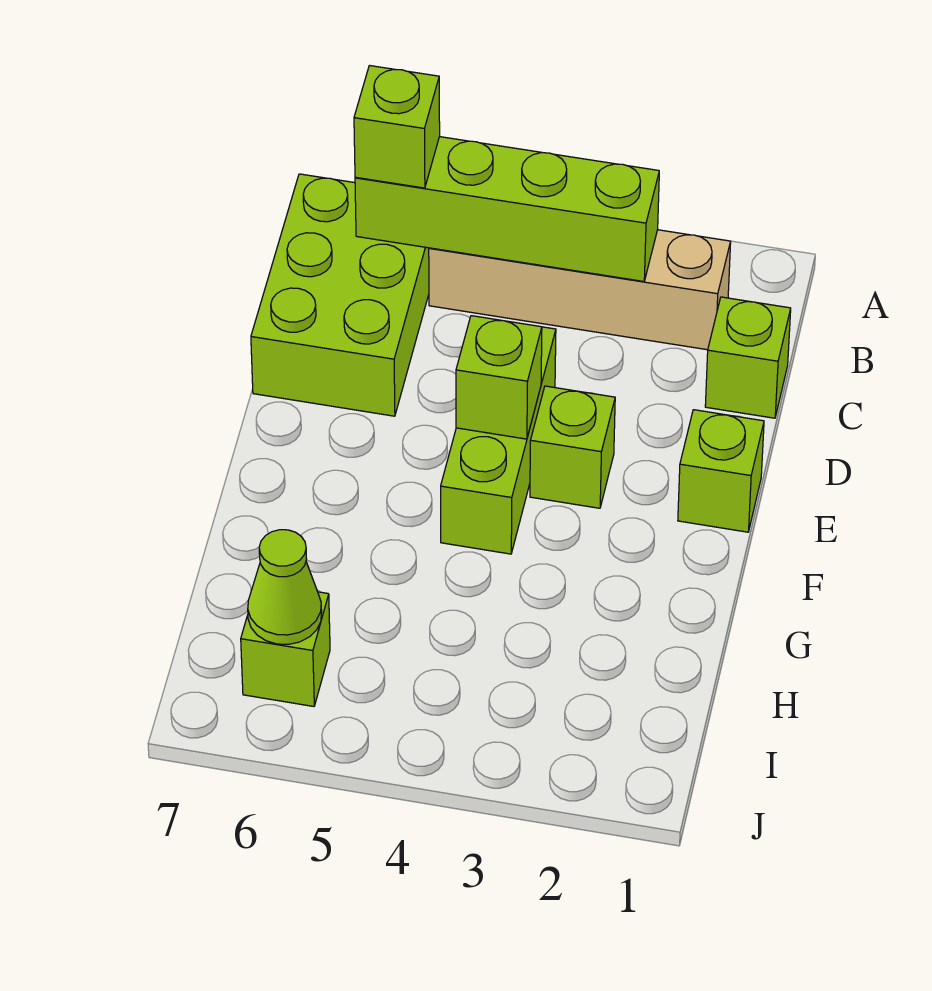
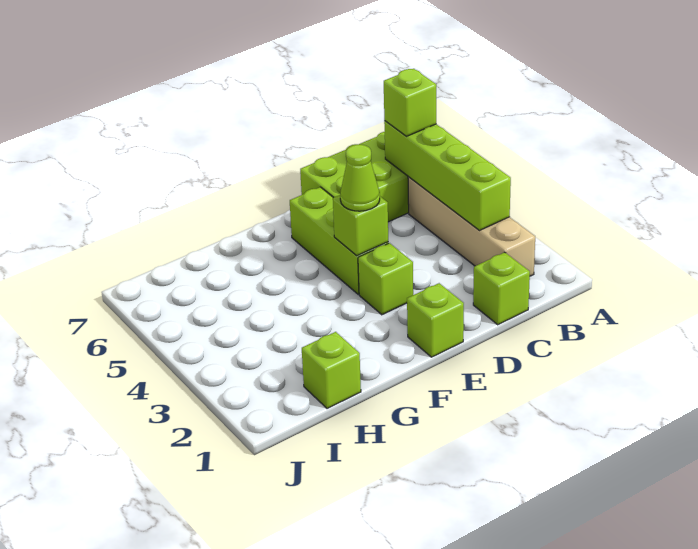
lime brick D4:F4 level 1 -> lime brick E4:E6 level 1
lime brick I6 level 1 -> lime brick H1 level 1
lime cone I6 level 2 -> lime cone E4 level 3

